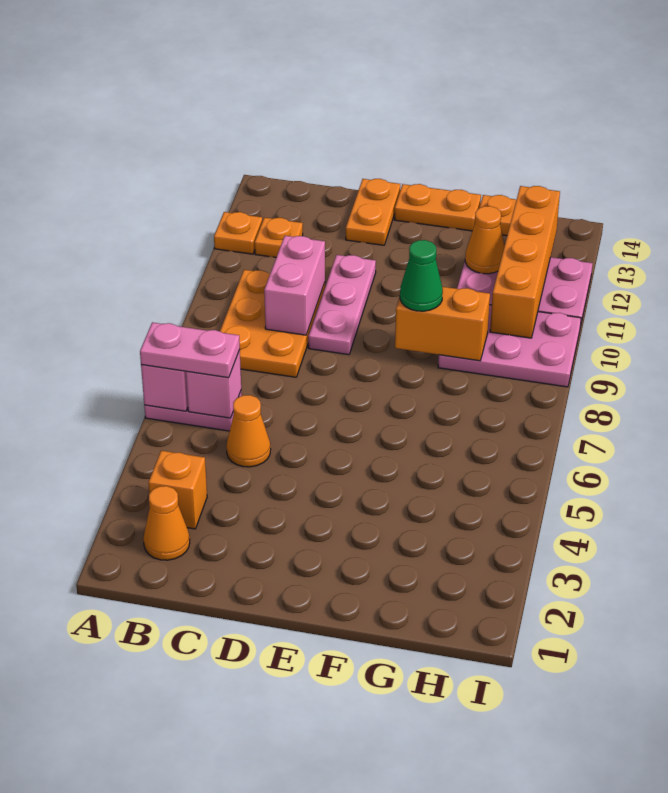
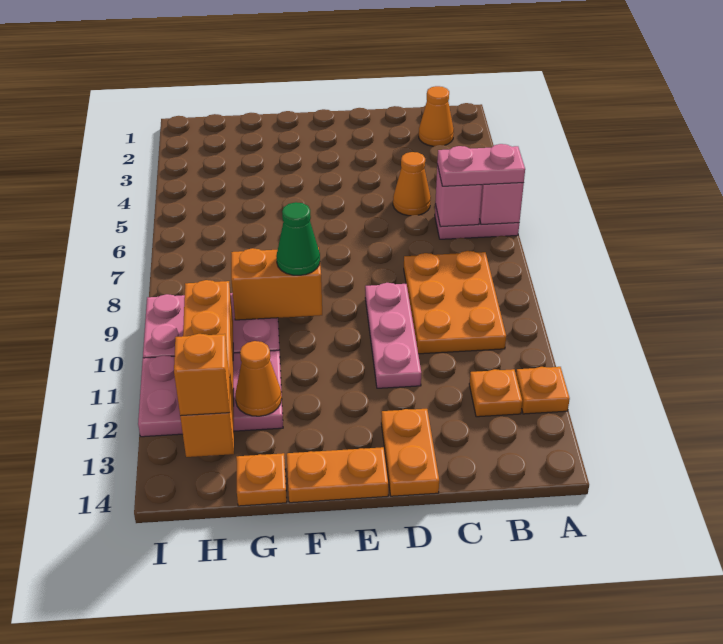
orange brick B3 level 1 -> orange brick H13 level 3
pink brick C9:C10 level 2 -> none

